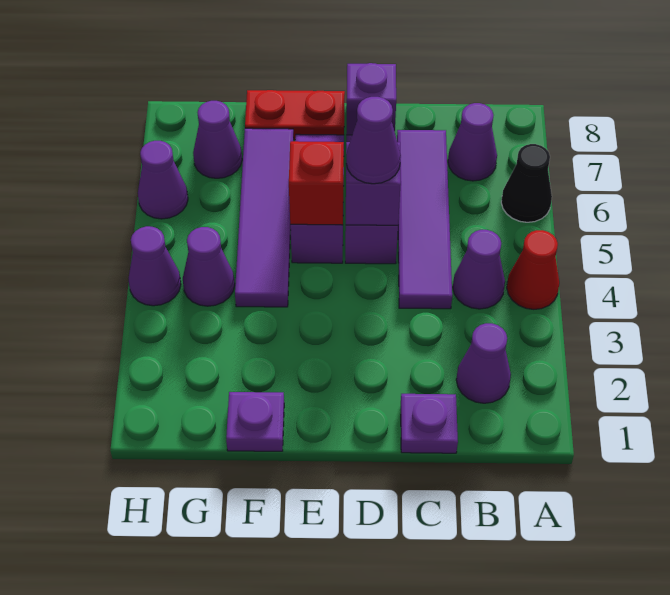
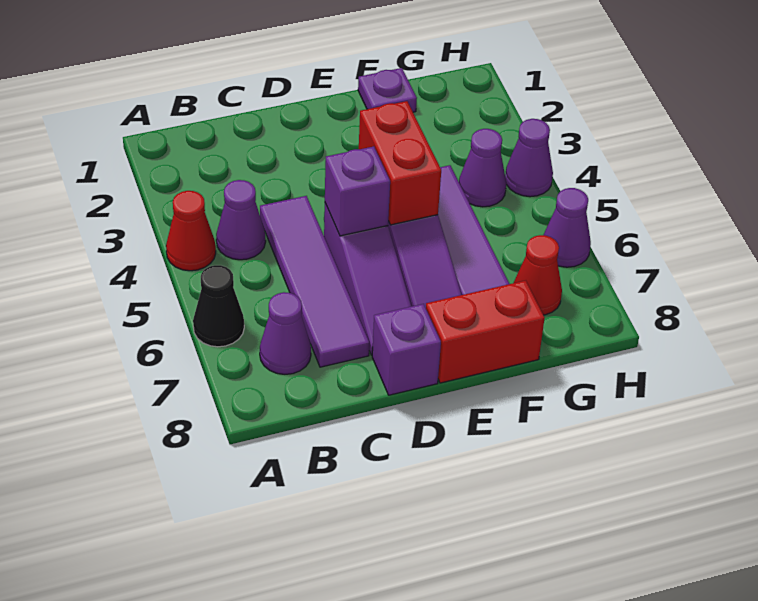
purple cone B2 level 1 -> none
purple plate C1 level 1 -> none
purple cone D5 level 3 -> none
red brick E5 level 2 -> red brick E4:E5 level 2
red plate E8:F8 level 1 -> red brick E8:F8 level 1
purple cone G7 level 1 -> red cone G7 level 1

